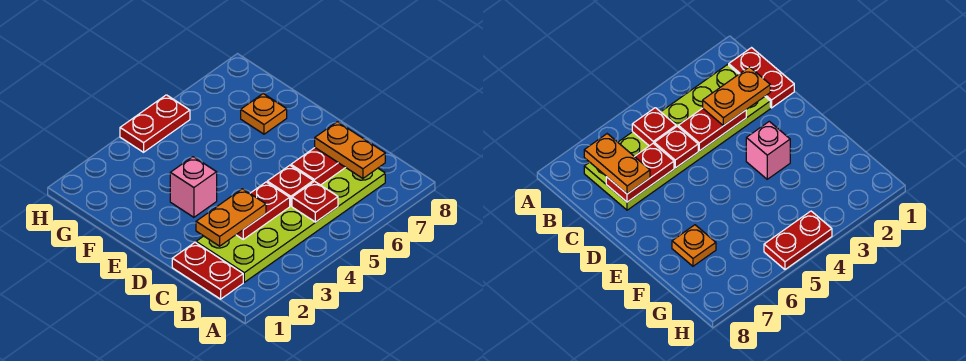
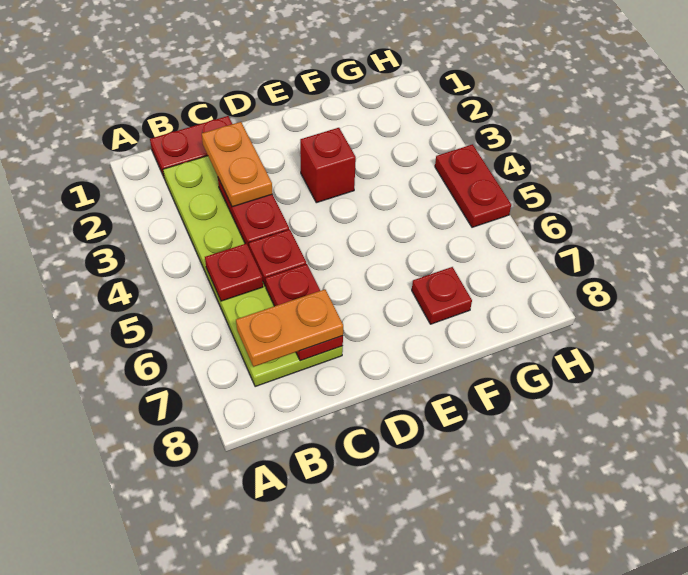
pink brick E3 level 1 -> red brick E3 level 1
orange plate F7 level 1 -> red plate F7 level 1

